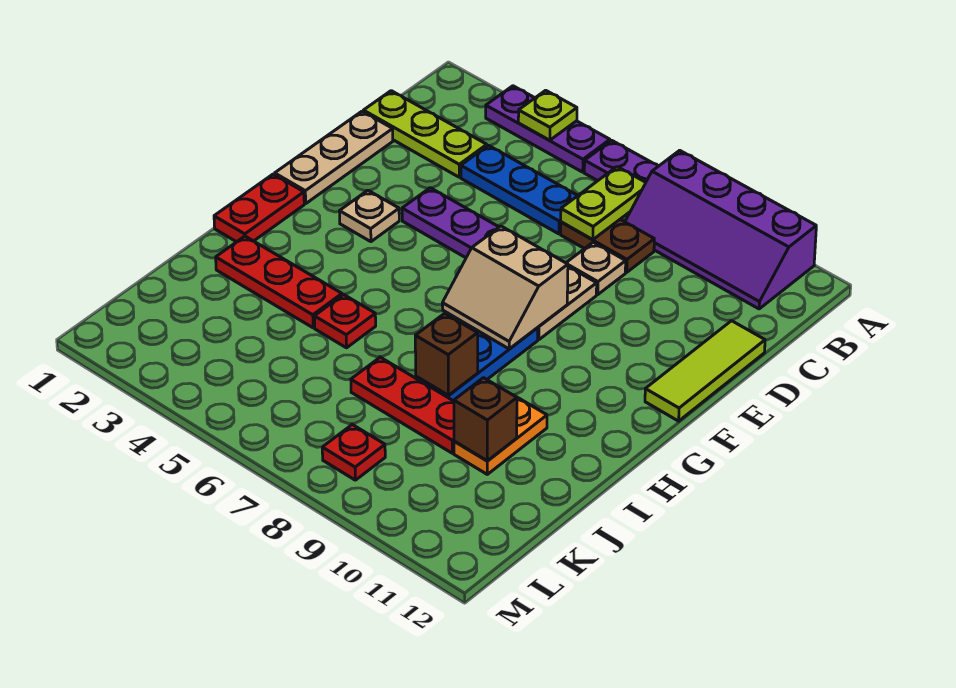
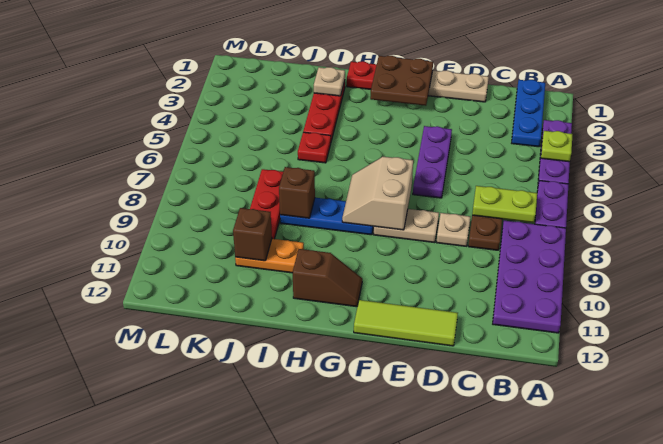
purple slope A8:B11 level 1 top A -> purple plate A8:B11 level 1
lime plate C1:C3 level 1 -> none
blue plate C4:C6 level 1 -> blue plate B1:B3 level 1
none -> brown plate F1:G2 level 2
tan plate F3 level 1 -> tan plate I2 level 2
none -> brown slope G11:H11 level 1 top H
red plate L8 level 1 -> none

